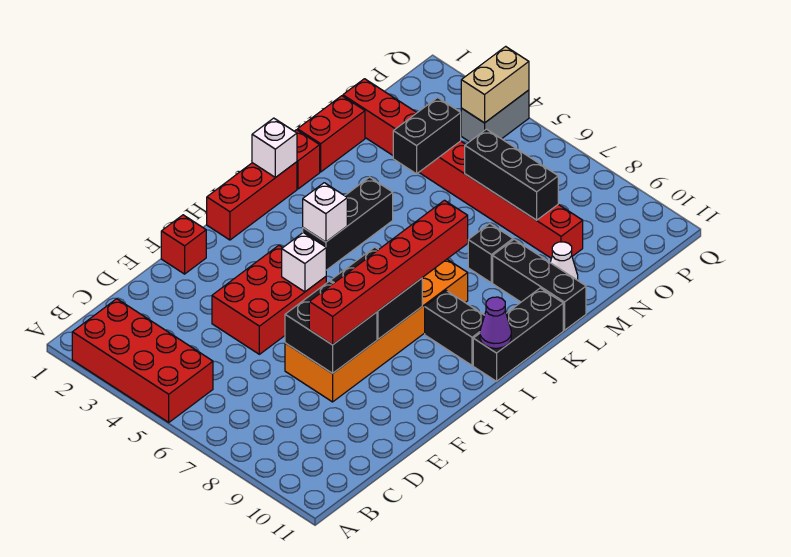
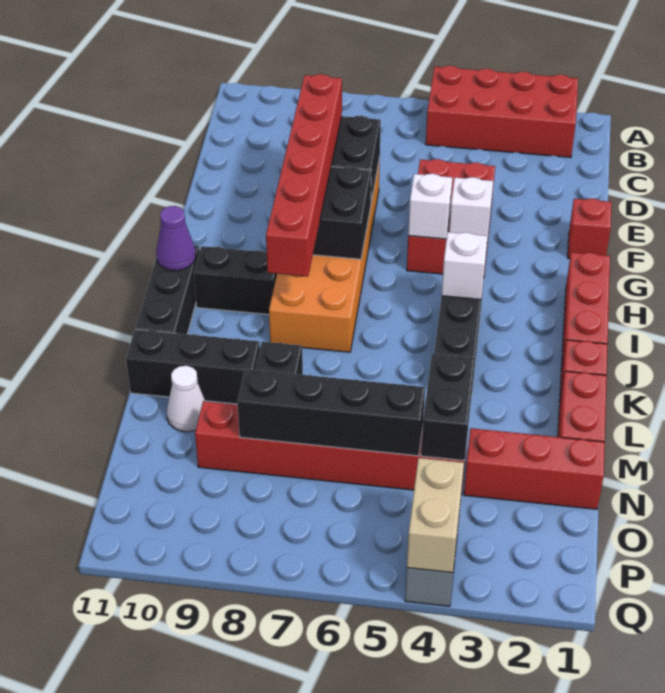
white brick J1 level 2 -> white brick G4 level 2
black brick N6:N8 level 2 -> black brick N5:N8 level 2

